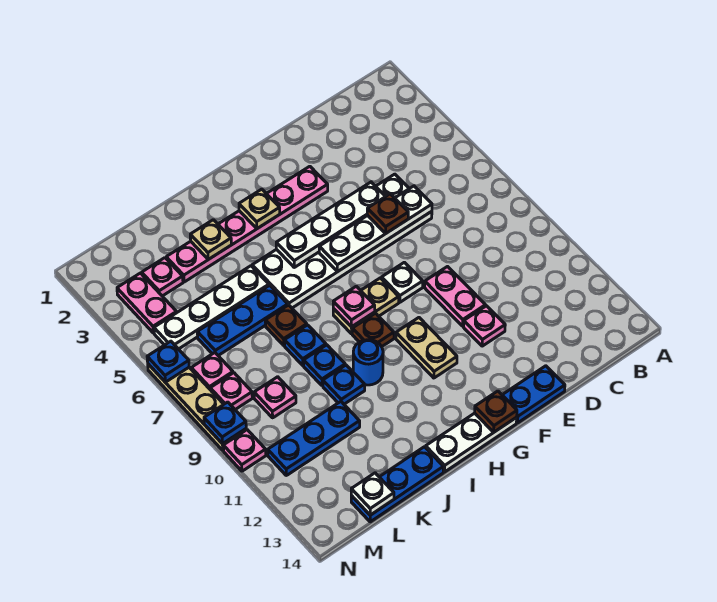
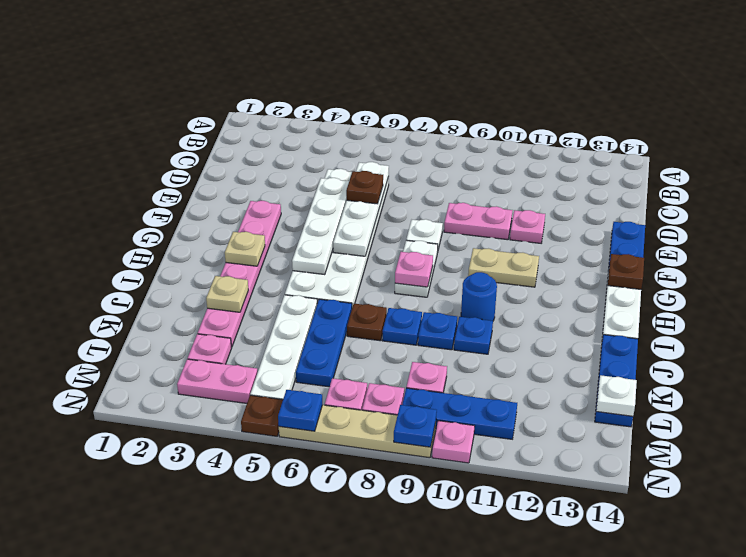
tan plate G8:H8 level 1 -> white plate G8:H8 level 1
brown plate H9 level 1 -> brown plate N5 level 1
blue plate K11:M11 level 1 -> blue plate M9:M11 level 1

